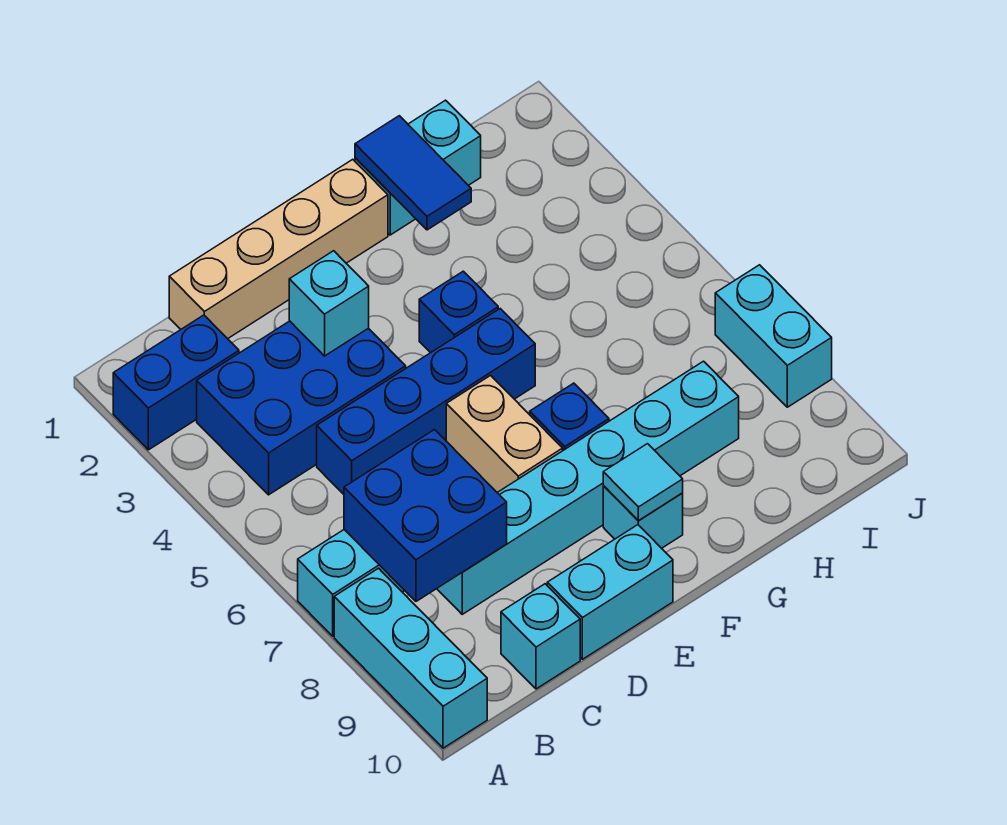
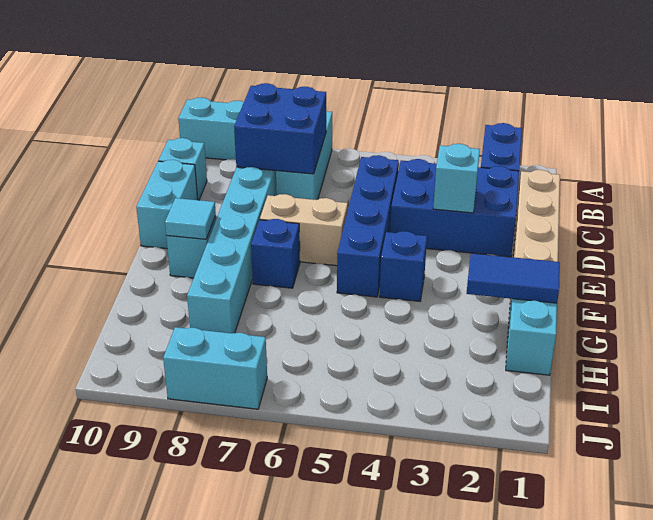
blue brick B3:D4 level 1 -> blue brick C2:D4 level 1

